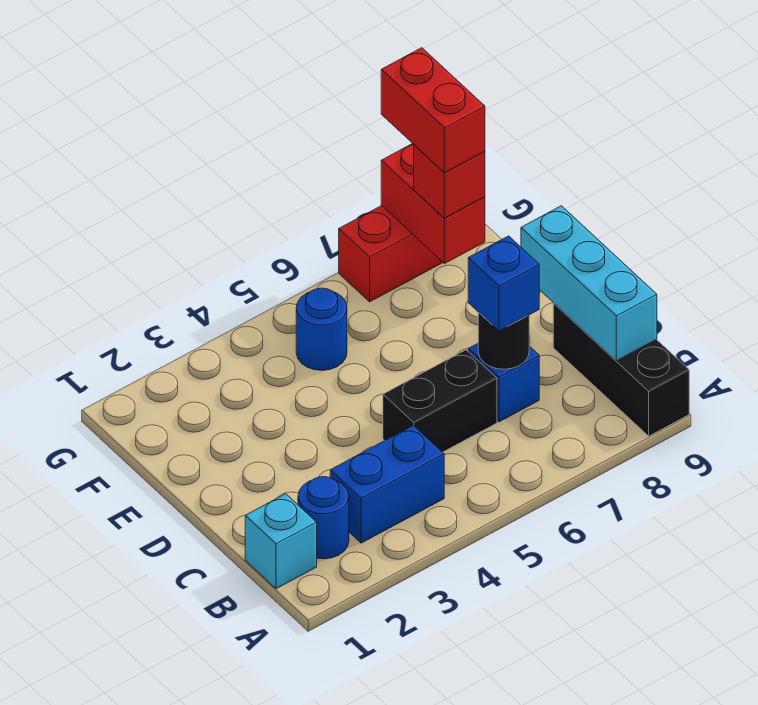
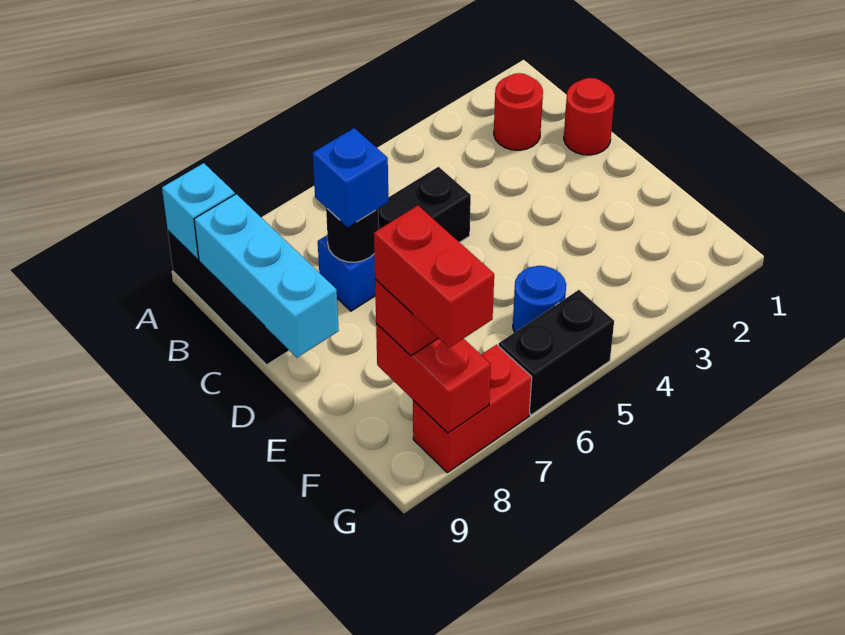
cyan brick B1 level 1 -> cyan brick A9 level 2
blue round brick B2 level 1 -> red round brick B2 level 1
blue brick B3:B4 level 1 -> none
none -> red round brick C1 level 1
none -> black brick G5:G6 level 1

